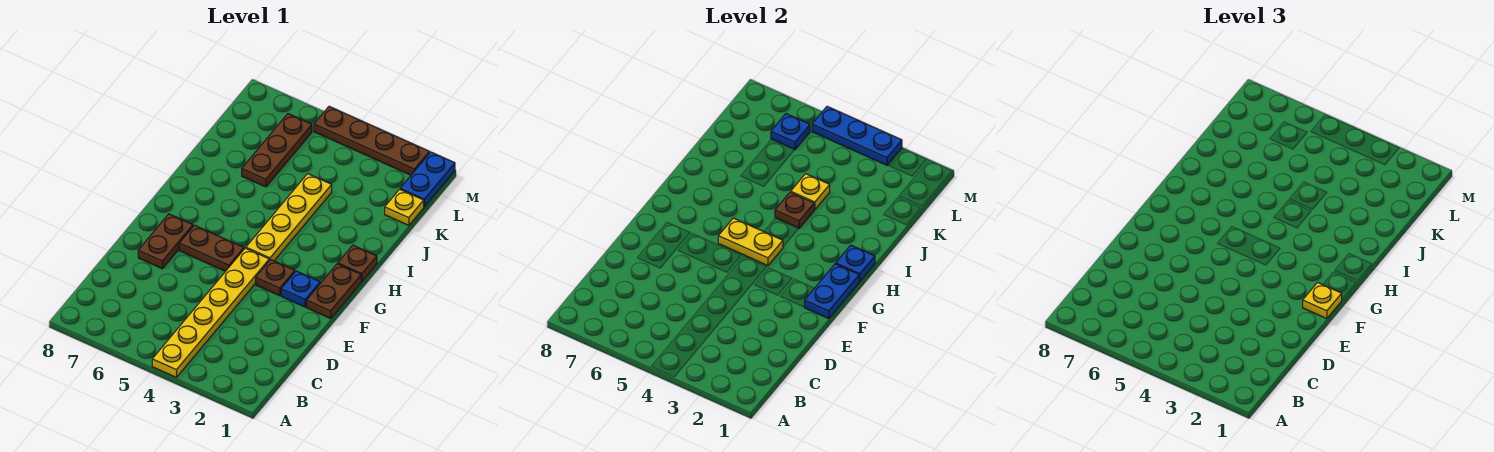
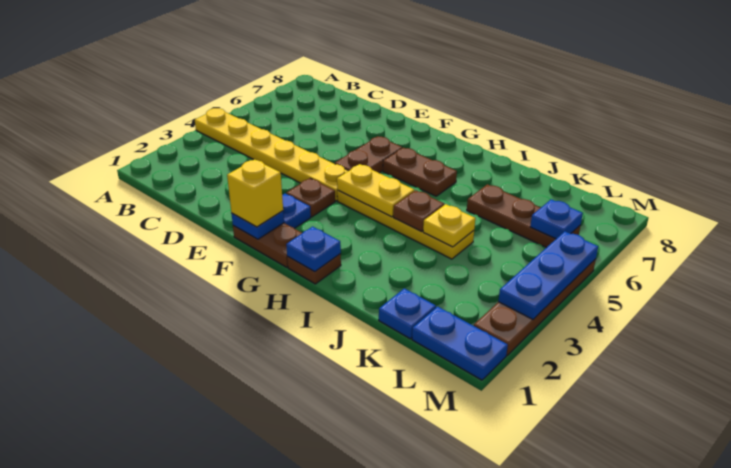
brown plate E7:F7 level 1 -> brown plate G6:H6 level 1
blue plate F1:G1 level 2 -> blue plate F1 level 2
yellow plate F1 level 3 -> yellow brick F1 level 3
yellow plate G4:G5 level 2 -> yellow plate G4:H4 level 2
yellow plate K1 level 1 -> blue plate K1 level 1

